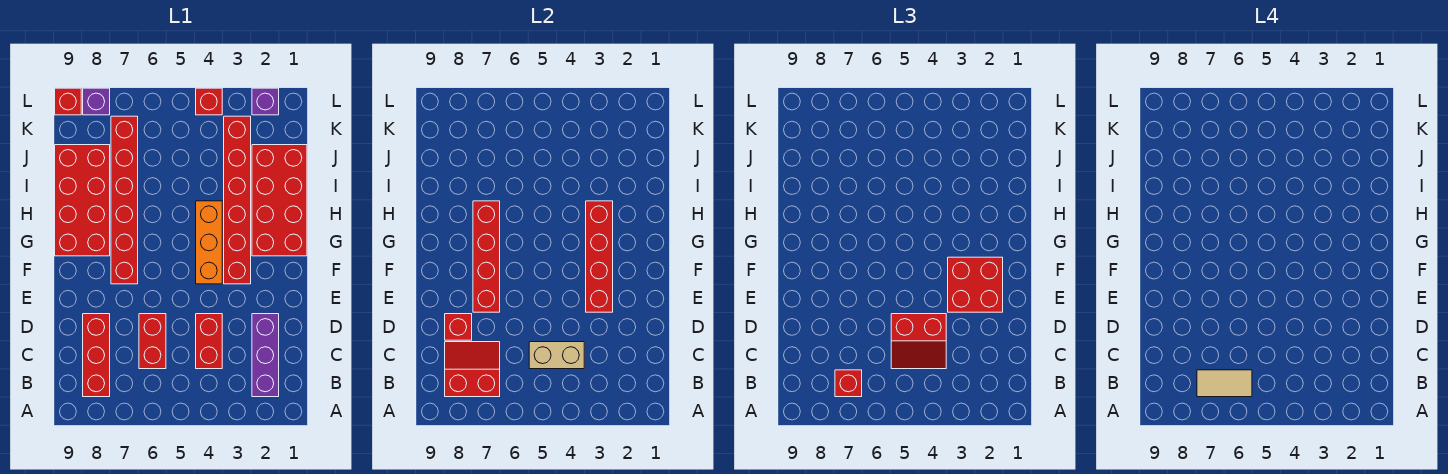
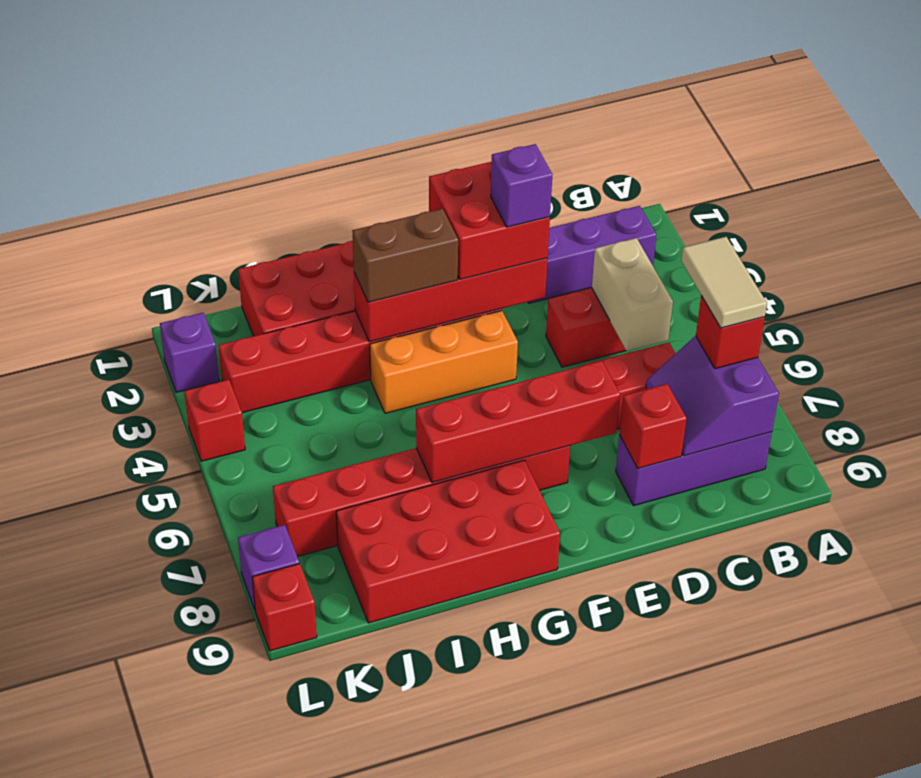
red slope B7:C8 level 2 top B -> purple slope B7:C8 level 2 top B
red brick B8:D8 level 1 -> purple brick B8:D8 level 1
red slope C4:D5 level 3 top D -> none
none -> purple brick E3 level 4
none -> brown brick G3:H3 level 3

